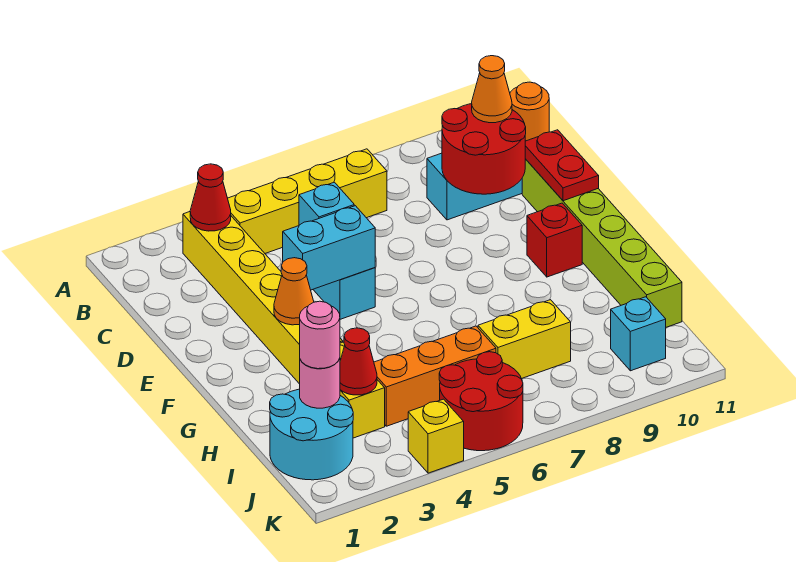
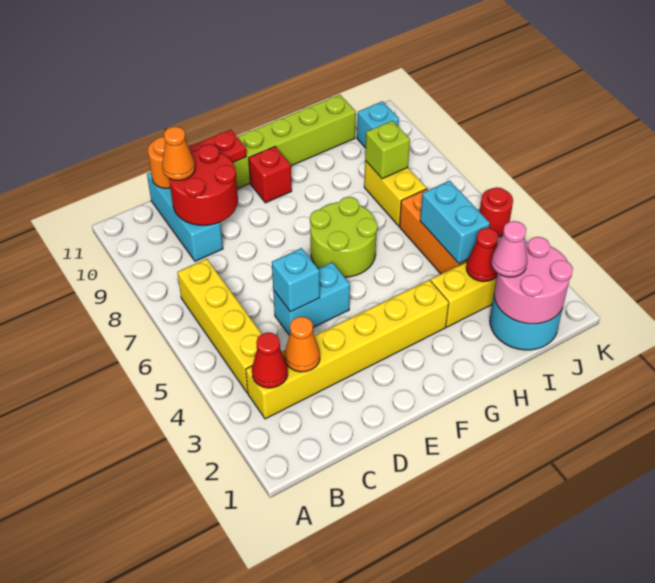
cyan brick E4:E5 level 2 -> cyan brick I4:I5 level 2
orange cone F3 level 2 -> orange cone C3 level 2
none -> lime round brick F6:G7 level 1
pink round brick I2 level 2 -> pink round brick I1:J2 level 2
pink round brick I2 level 3 -> pink cone I2 level 3
none -> lime brick I8 level 2
red round brick J5:K6 level 1 -> red round brick K5 level 1
yellow brick K4 level 1 -> none

